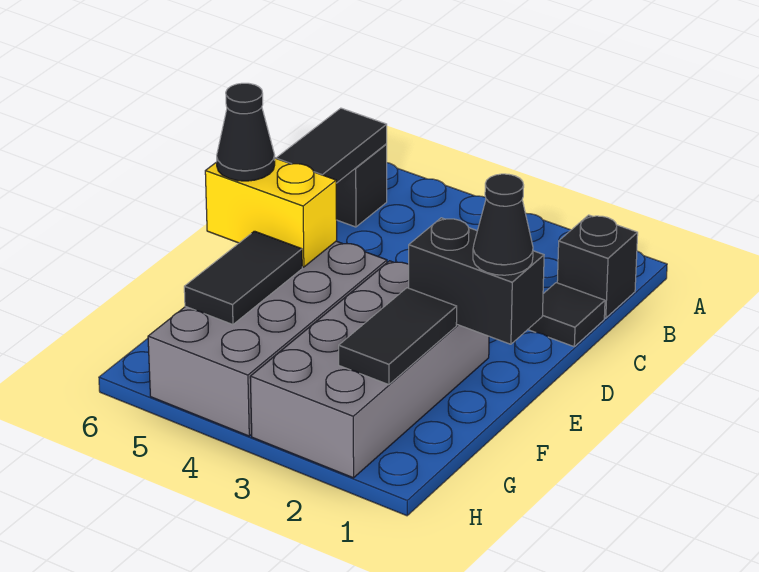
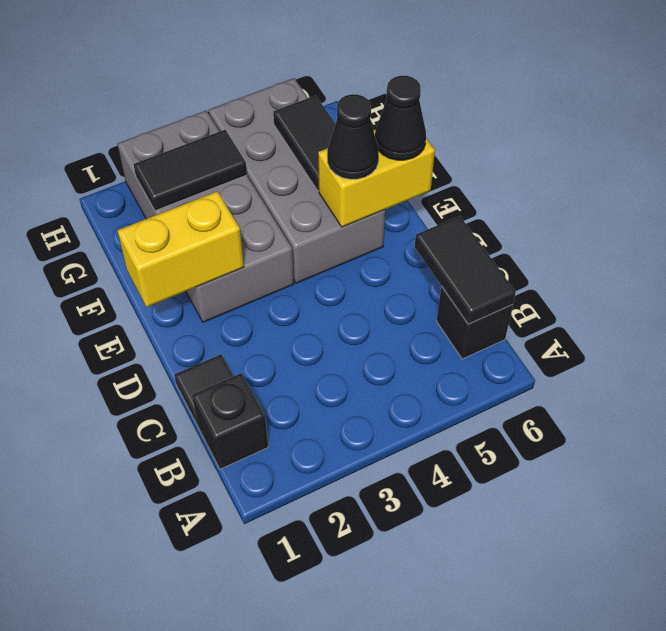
black brick E1:E2 level 2 -> yellow brick E1:E2 level 2
black cone E1 level 3 -> black cone E5 level 3
black tile F2:G2 level 2 -> black tile G2:G3 level 2

